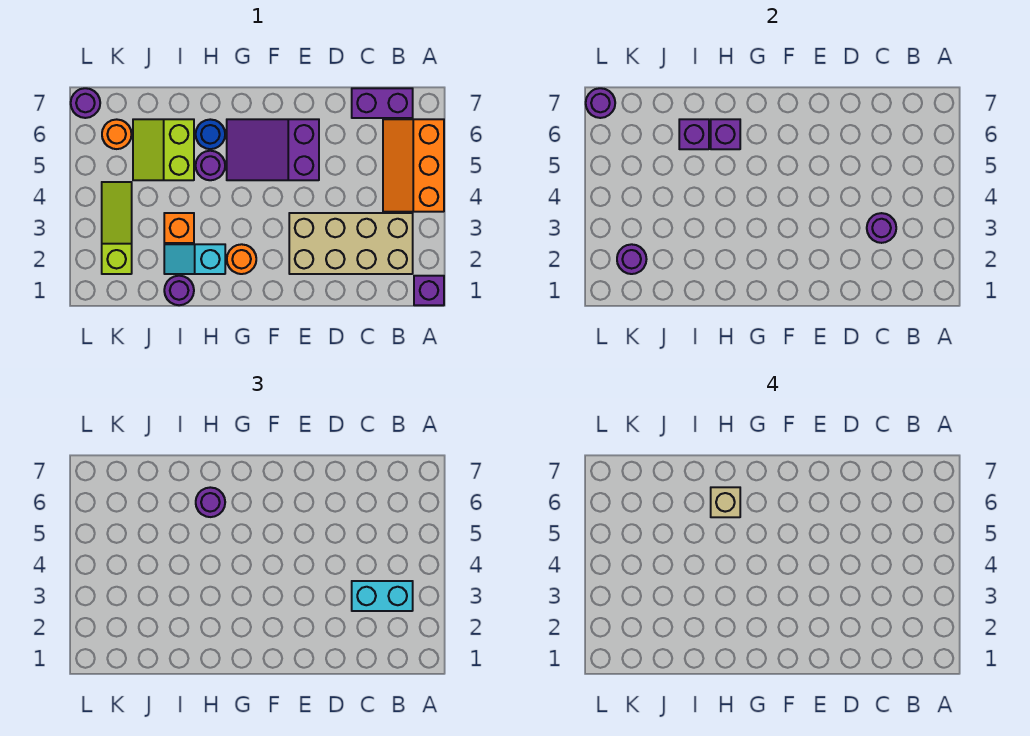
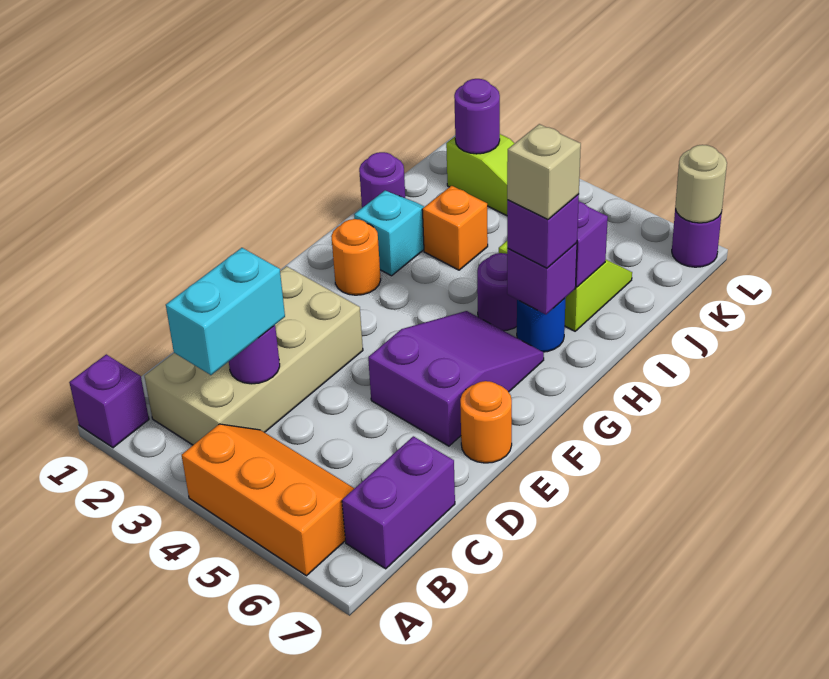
purple round brick H6 level 3 -> purple brick H6 level 3
orange round brick K6 level 1 -> orange round brick E7 level 1
purple round brick L7 level 2 -> tan round brick L7 level 2

